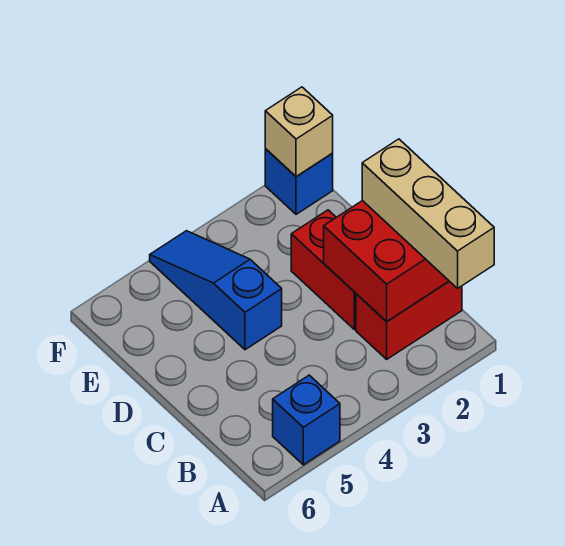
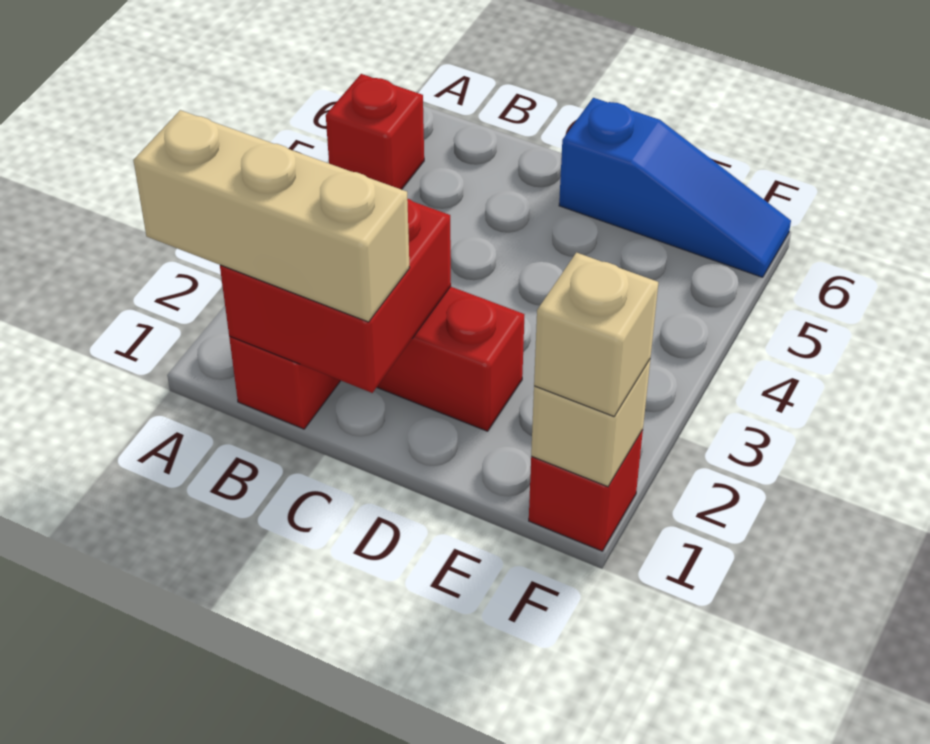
blue brick A5 level 1 -> red brick A5 level 1
blue slope D4:F4 level 1 top D -> blue slope D6:F6 level 1 top D
blue brick F1 level 1 -> red brick F1 level 1
none -> tan brick F1 level 3

